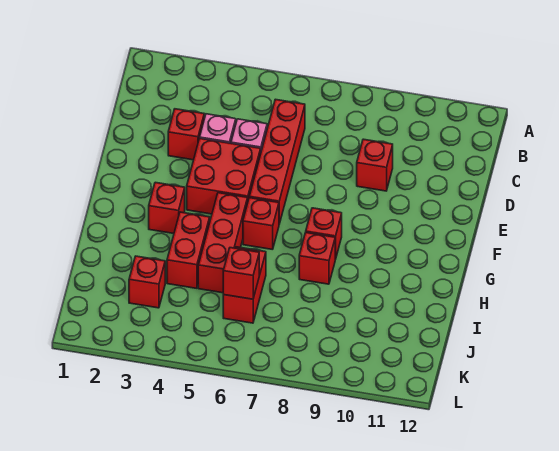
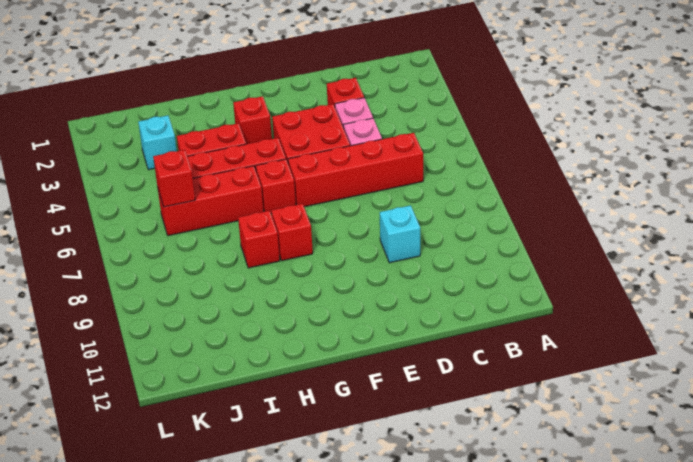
red brick D9 level 1 -> cyan brick D9 level 1
red brick I6:J6 level 1 -> red brick H6:J6 level 1
red brick J3 level 1 -> cyan brick J3 level 1

